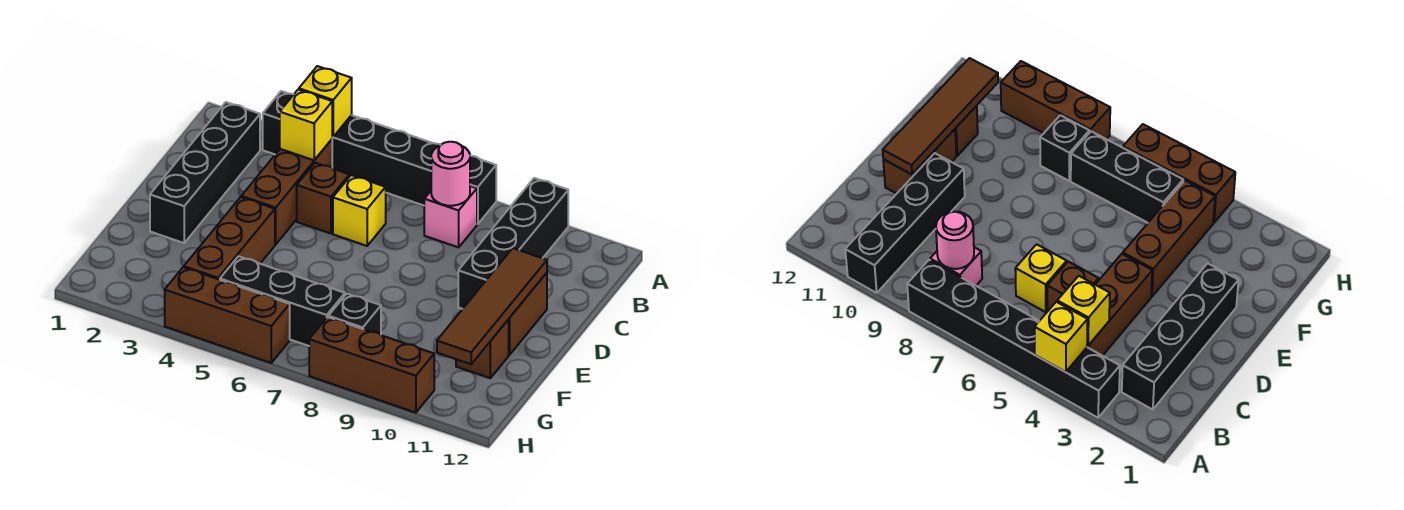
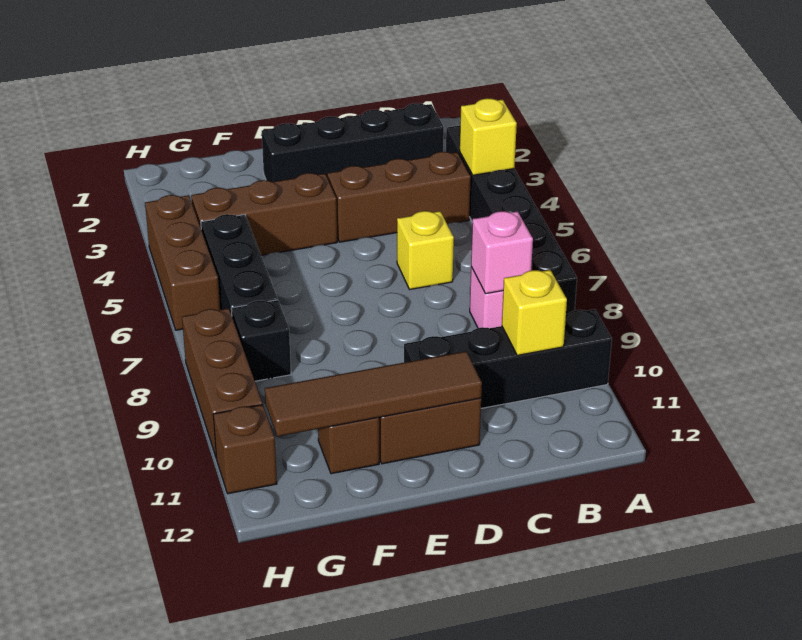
yellow brick B4 level 2 -> yellow brick B10 level 2
pink round brick B8 level 2 -> pink brick B8 level 2
brown brick C5 level 1 -> brown brick H11 level 1

